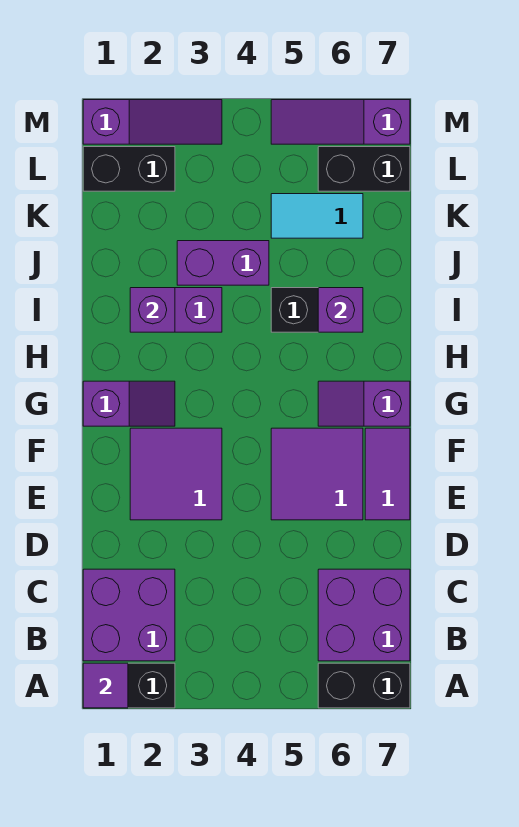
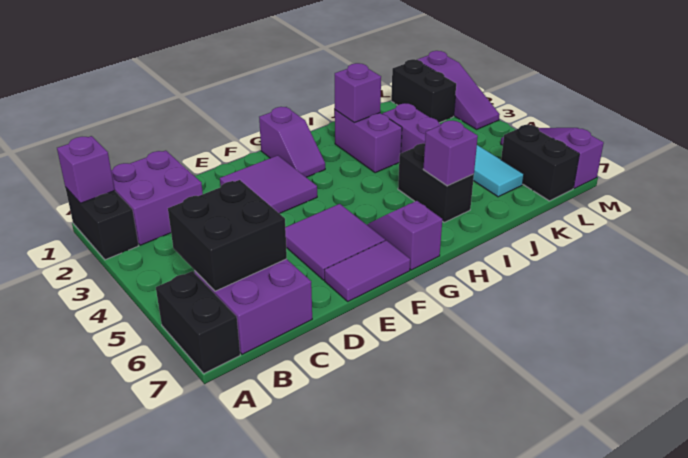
purple tile A1 level 2 -> purple brick A1 level 2
none -> black brick B5:C6 level 2

